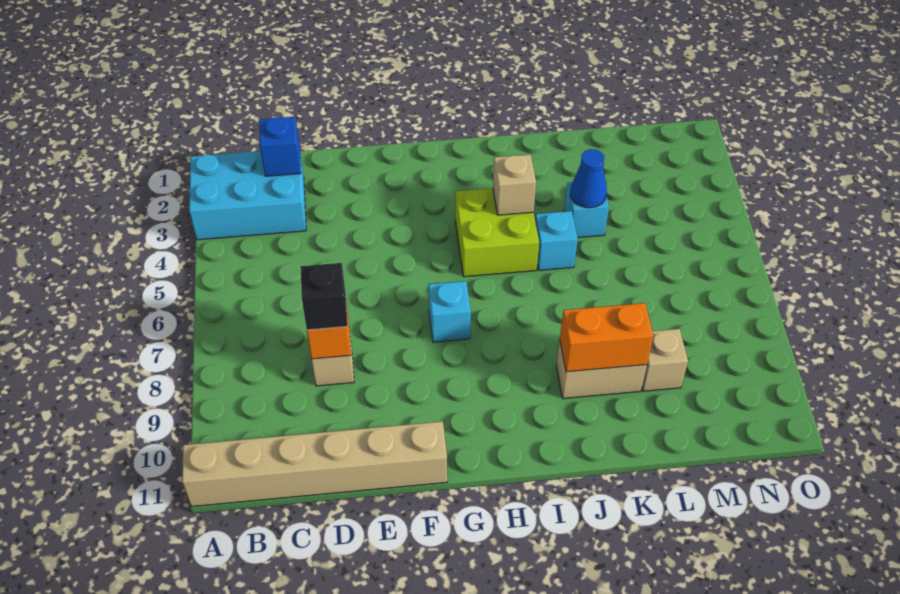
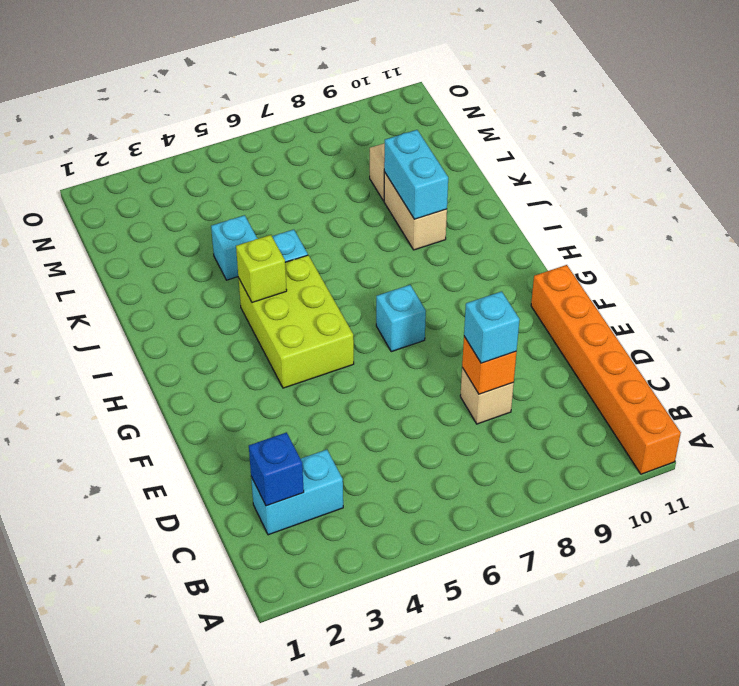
cyan brick A2:C3 level 1 -> cyan brick C2:C3 level 1
tan brick A11:F11 level 1 -> orange brick A11:F11 level 1
black brick D8 level 3 -> cyan brick D8 level 3
lime brick H4:I5 level 1 -> lime brick G4:I5 level 1
tan brick I4 level 2 -> lime brick I4 level 2
orange brick J9:K9 level 2 -> cyan brick J9:K9 level 2
blue cone K4 level 2 -> none

